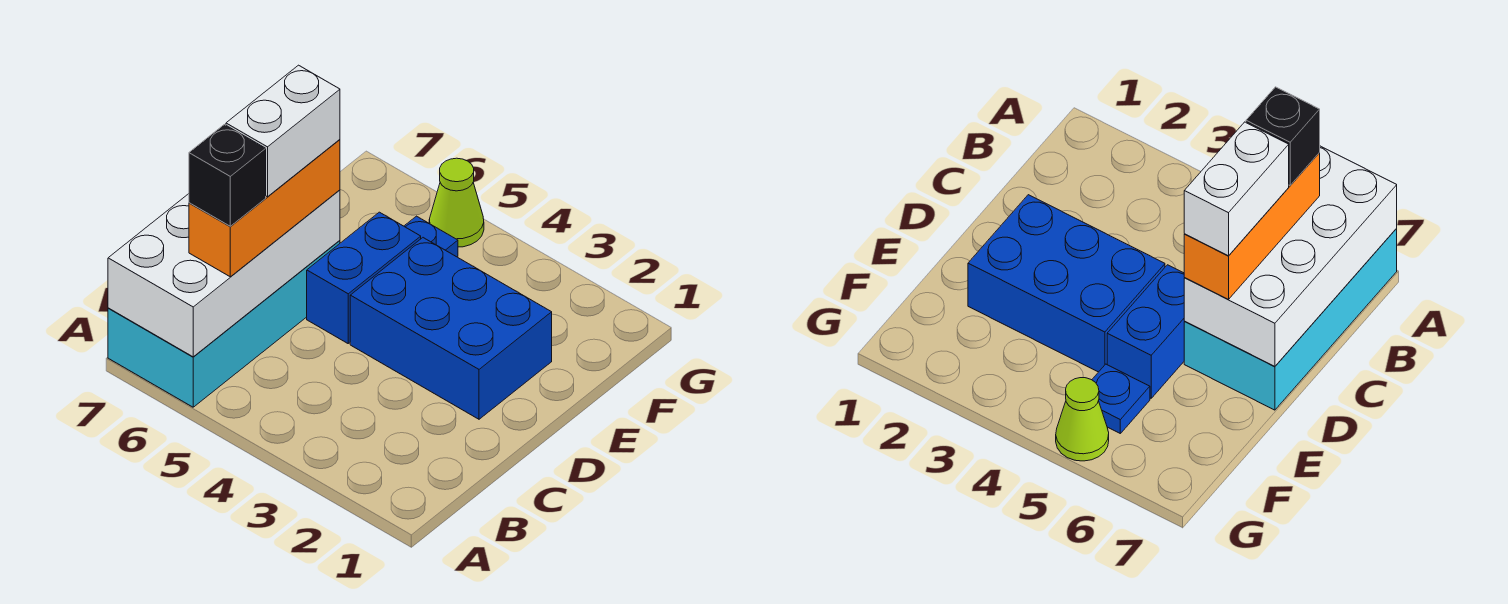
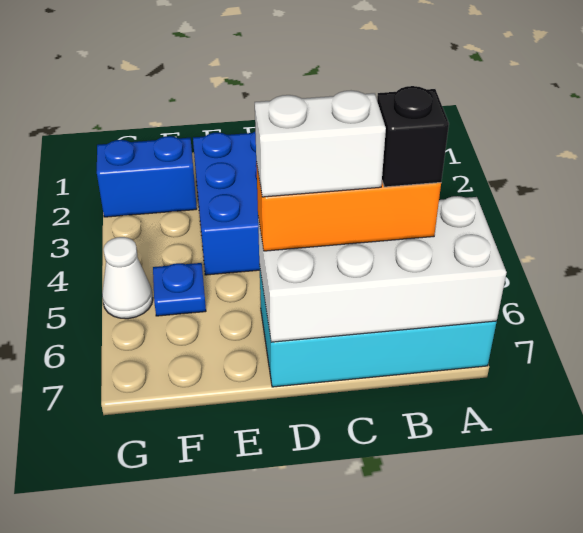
blue brick D5:E5 level 1 -> blue brick F2:G2 level 1
lime cone G5 level 1 -> white cone G5 level 1

